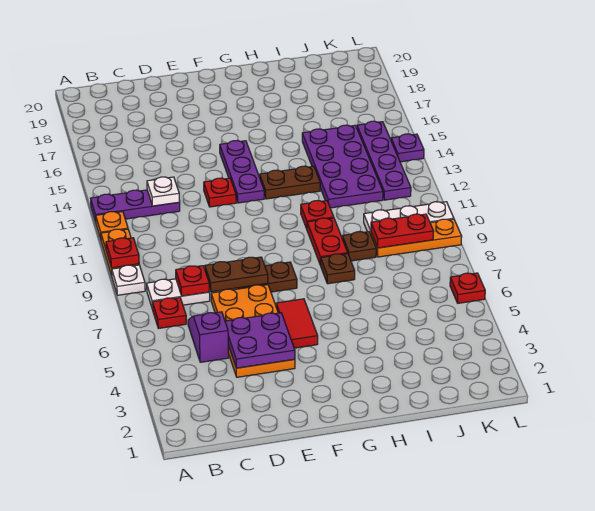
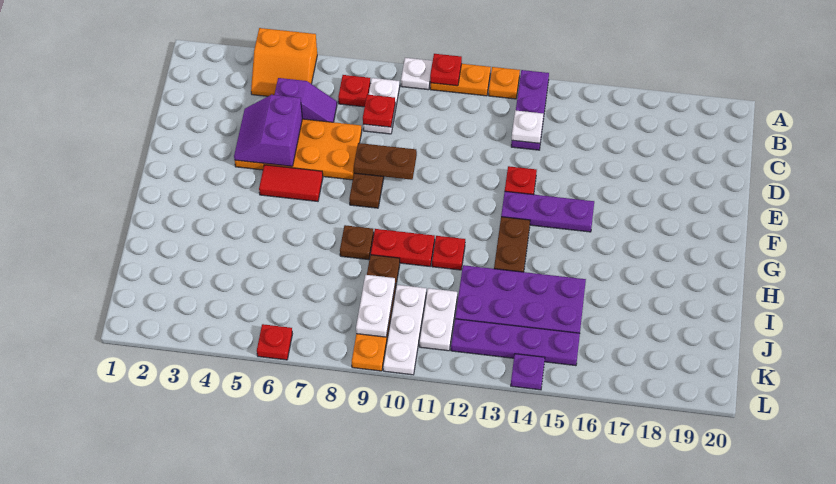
none -> orange slope A4:B5 level 1 top A
purple plate D4:E5 level 2 -> purple slope D4:E5 level 2 top 5
brown plate D8:E8 level 2 -> brown plate E8:E9 level 2
red plate J9:K9 level 2 -> white plate J9:K9 level 2
none -> white plate J11:K11 level 1

